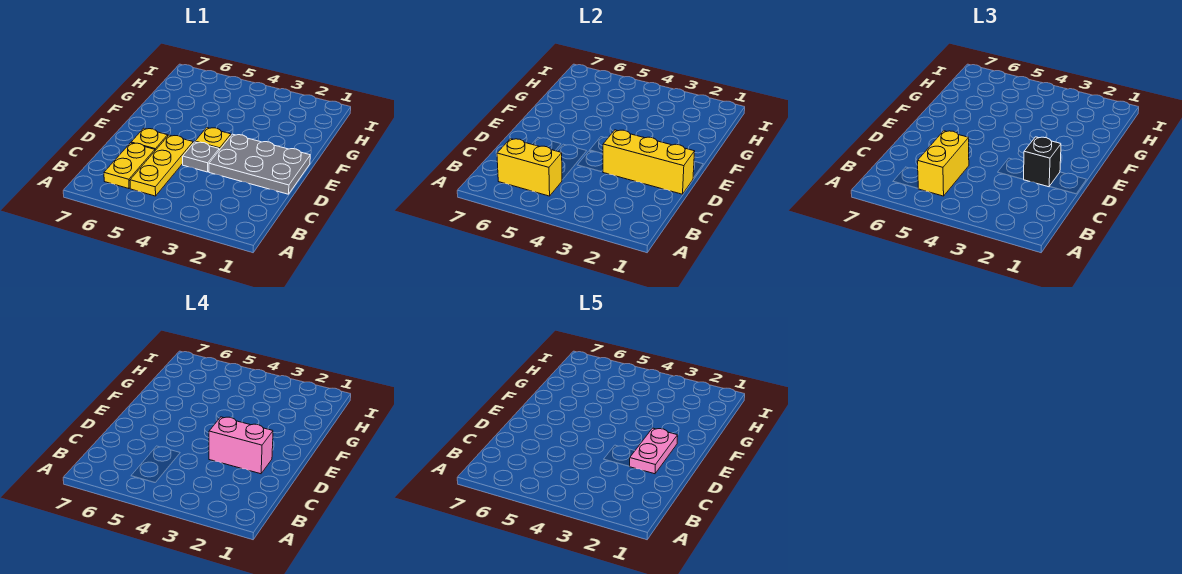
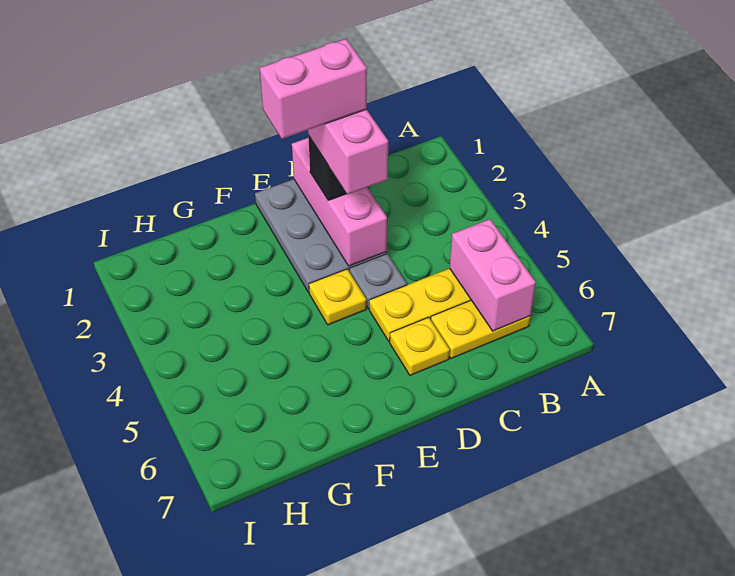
yellow brick B5:B6 level 2 -> pink brick B5:B6 level 2
yellow brick B5:C5 level 3 -> none
yellow brick D1:D3 level 2 -> pink brick D1:D3 level 2
pink plate D2:E2 level 5 -> pink brick D2:E2 level 5

